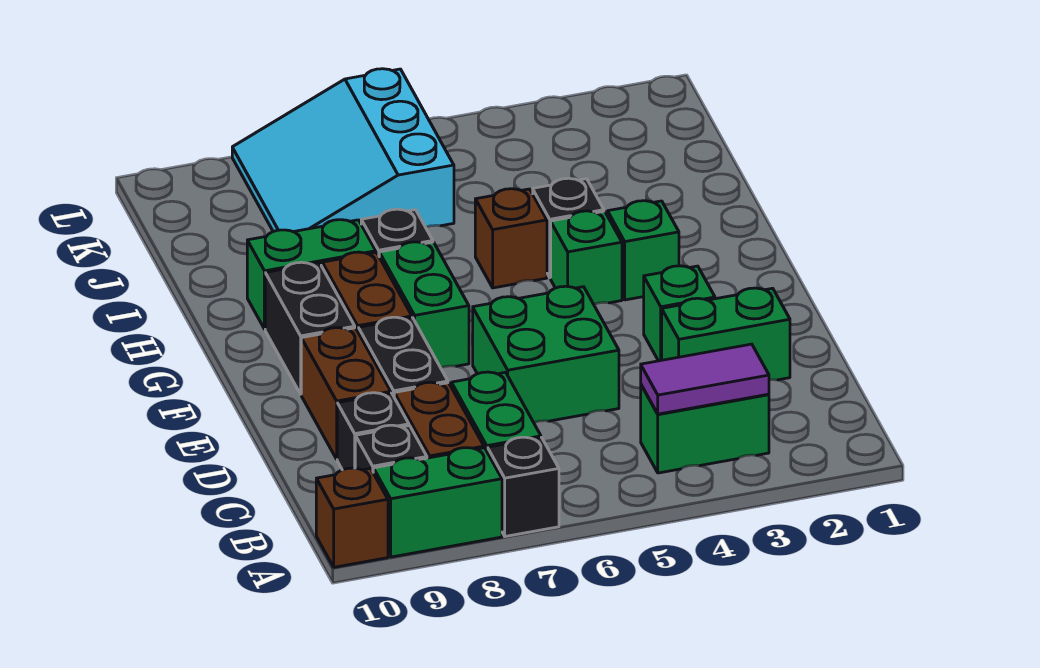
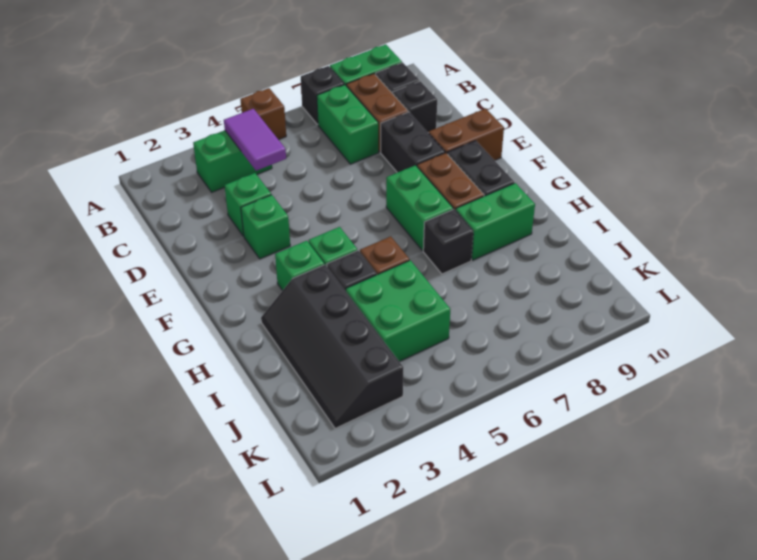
brown brick A10 level 1 -> brown brick A5 level 1
purple tile B3:B4 level 2 -> purple tile B4:C4 level 2
green brick D2:D3 level 1 -> green brick D3 level 1
green brick D5:E6 level 1 -> green brick I4:J5 level 1
brown brick D9:E9 level 1 -> brown brick E9:E10 level 1
none -> black slope H2:K3 level 1 top 3
cyan slope J6:L8 level 1 top 6 -> none

